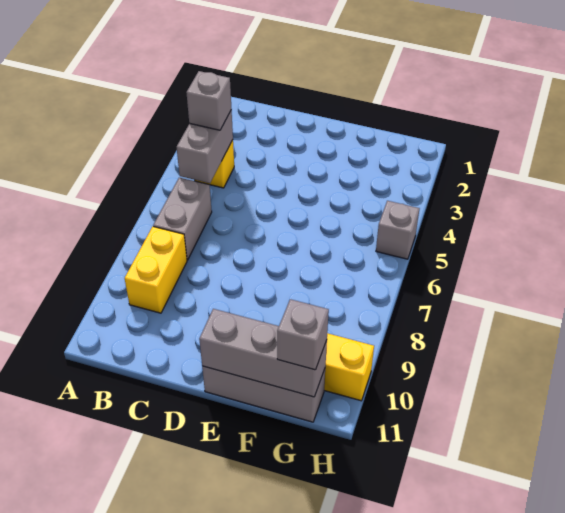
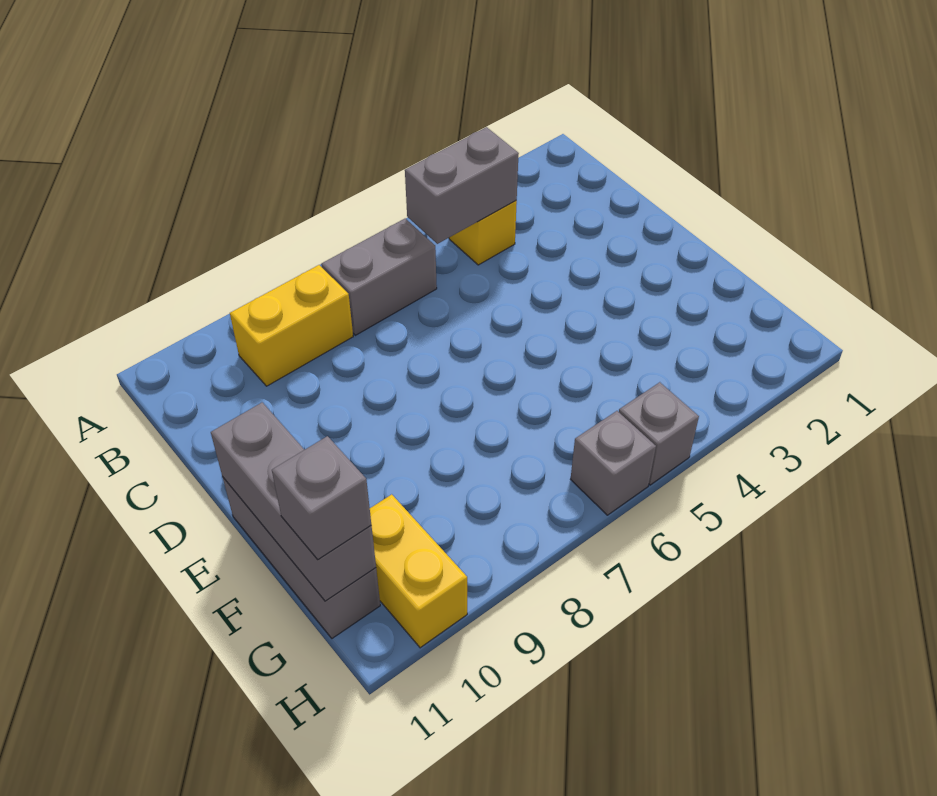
grey brick B4 level 3 -> grey brick H6 level 1

